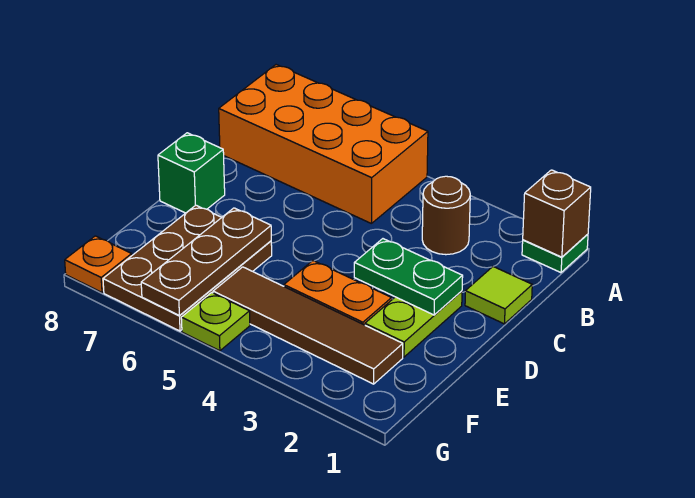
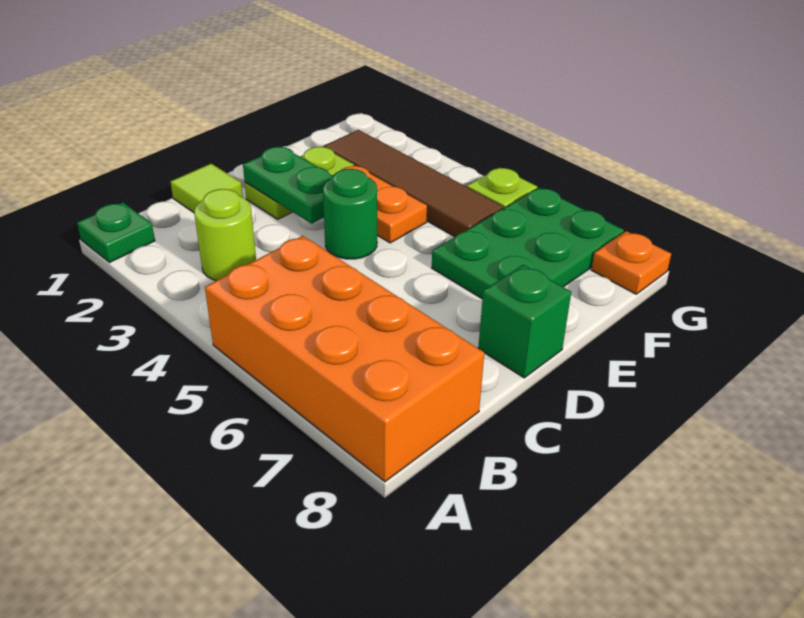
brown brick A1 level 2 -> none
brown round brick B3 level 1 -> lime round brick B3 level 1
none -> green round brick D4 level 1
brown plate E6:G7 level 1 -> green plate E6:G7 level 1
brown plate E6:G6 level 2 -> none

